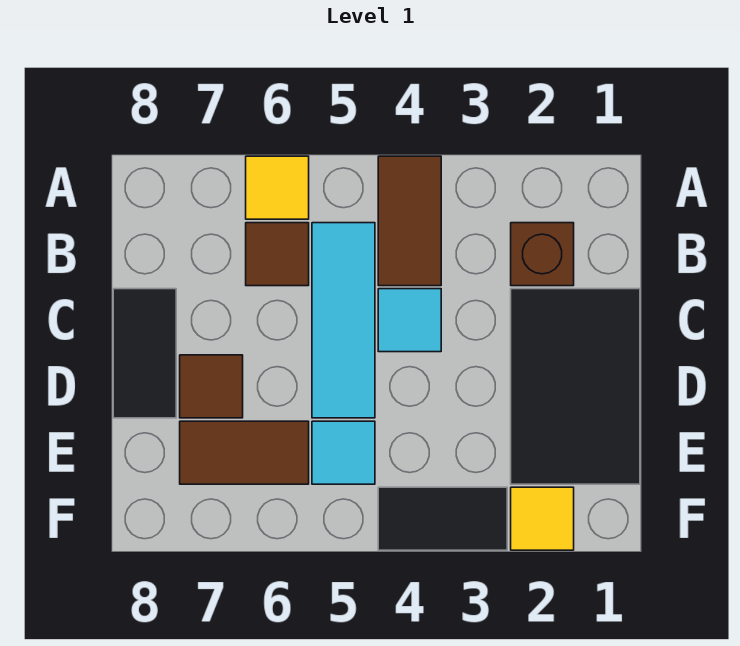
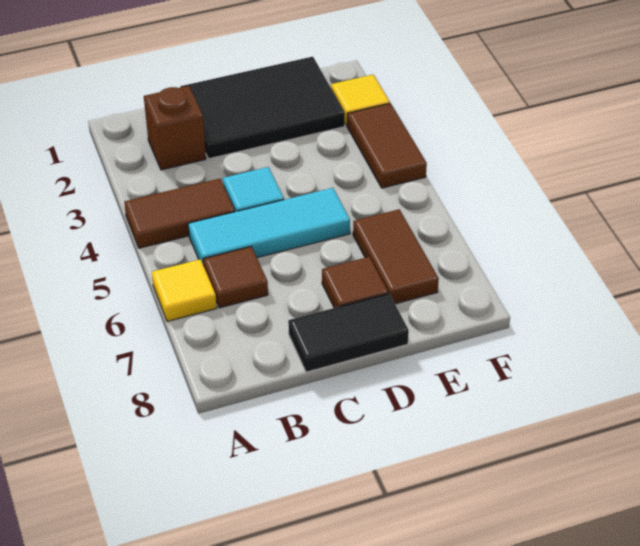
cyan tile E5 level 1 -> none
black tile F3:F4 level 1 -> brown tile F3:F4 level 1

